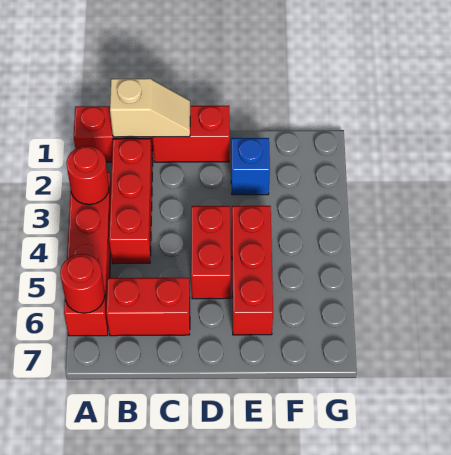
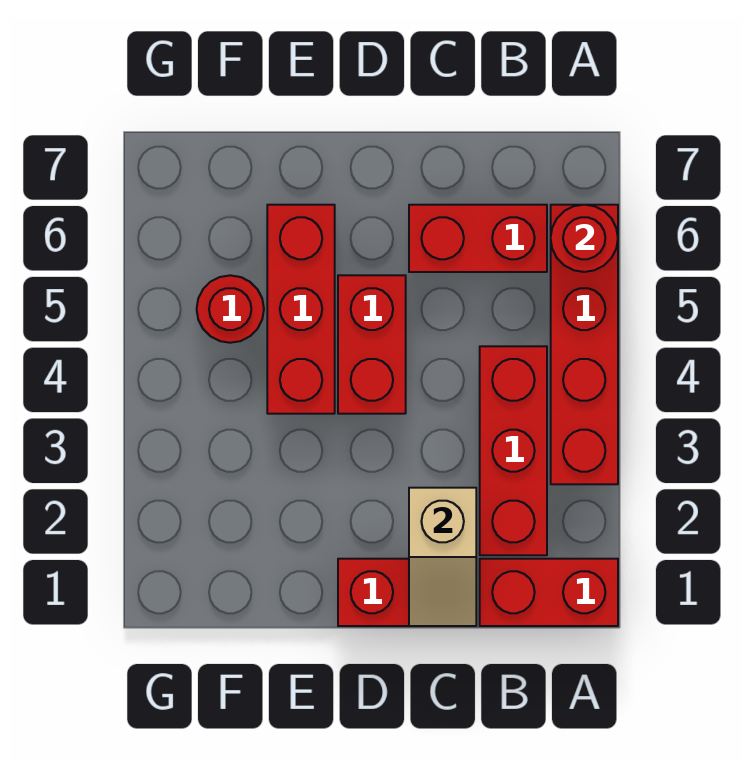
red round brick A3 level 2 -> red round brick F5 level 1
tan slope B1:C1 level 2 top B -> tan slope C1:C2 level 2 top 2
blue brick E2 level 1 -> none

